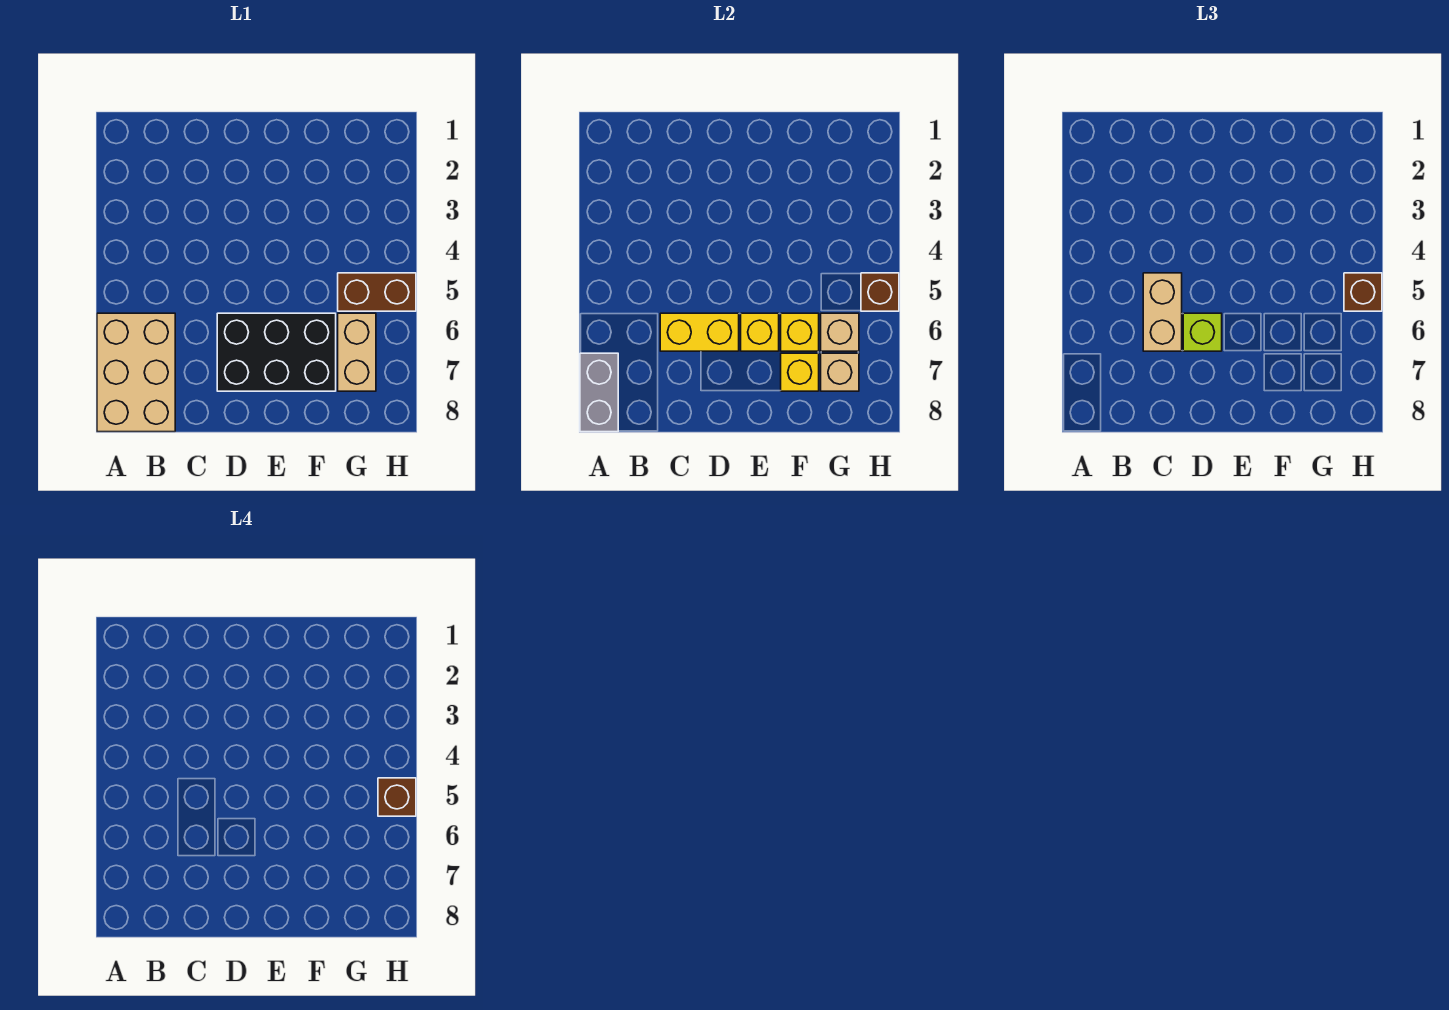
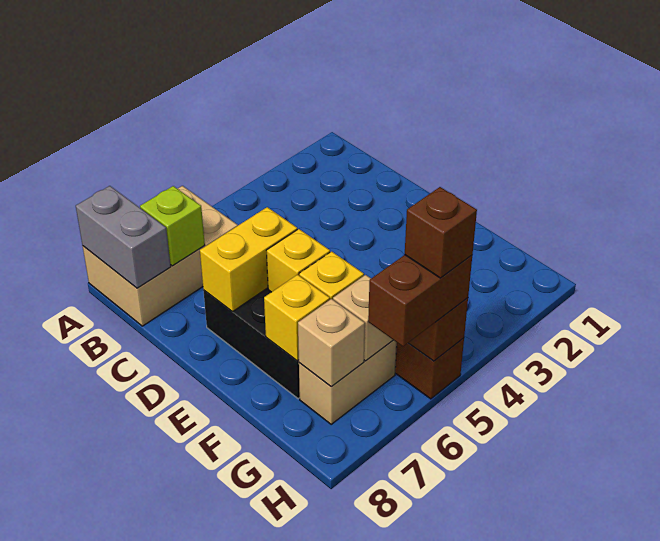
grey brick A7:A8 level 2 -> grey brick A8:B8 level 2
tan brick C5:C6 level 3 -> none
yellow brick C6:D6 level 2 -> yellow brick D6:D7 level 2
lime brick D6 level 3 -> lime brick B7 level 2
brown brick H5 level 3 -> brown brick H5:H6 level 3

